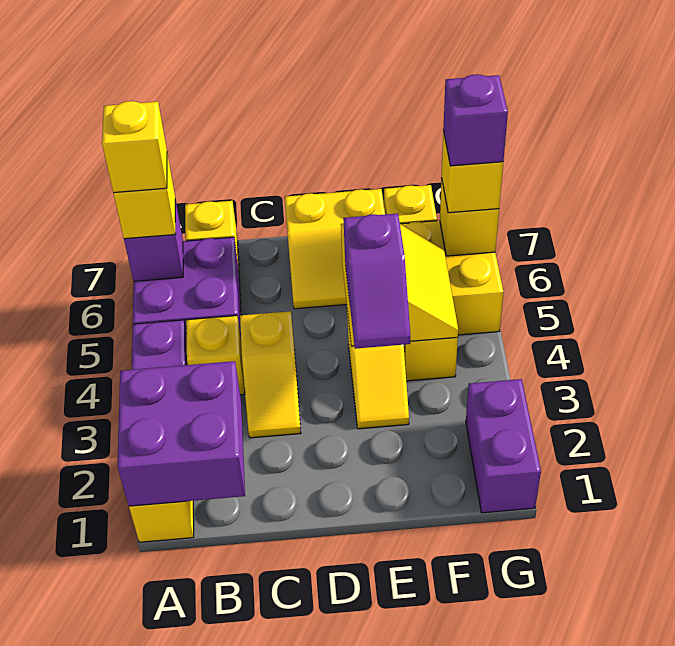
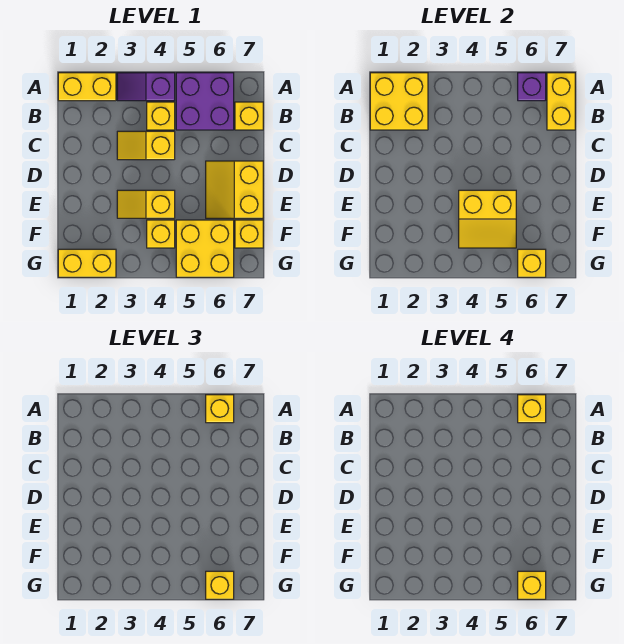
purple brick A1:B2 level 2 -> yellow brick A1:B2 level 2
none -> yellow brick A7:B7 level 2
purple slope E3:E4 level 3 top 4 -> none
purple brick G1:G2 level 1 -> yellow brick G1:G2 level 1
purple brick G6 level 4 -> yellow brick G6 level 4

